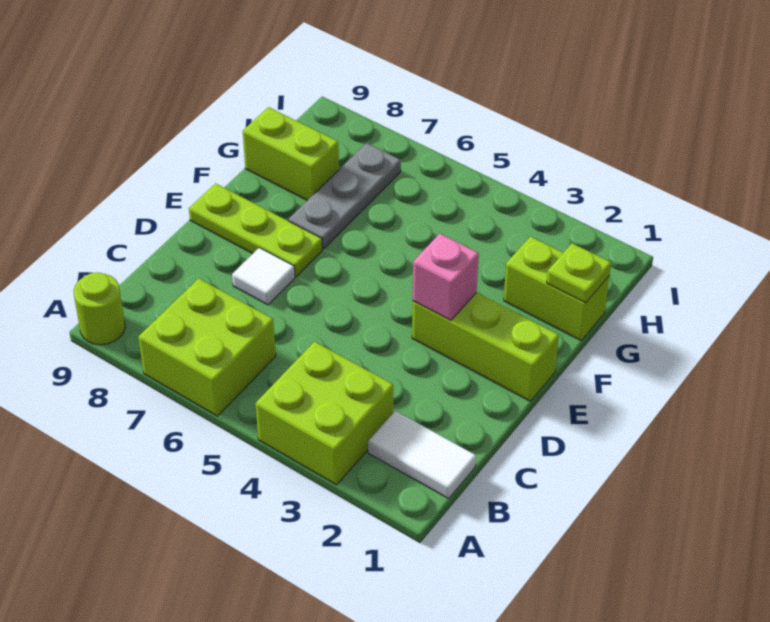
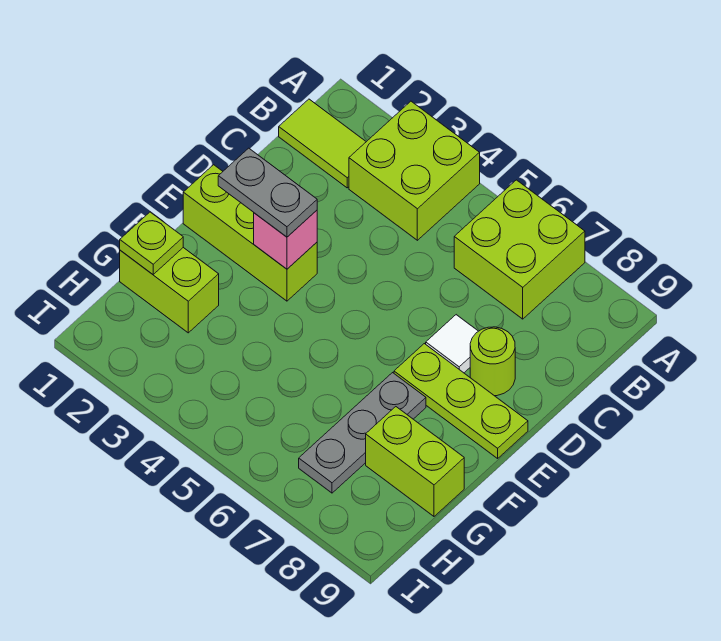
lime round brick A9 level 1 -> lime round brick D8 level 1
white tile B1:B2 level 1 -> lime tile B1:B2 level 1
none -> grey plate E2:E3 level 3

